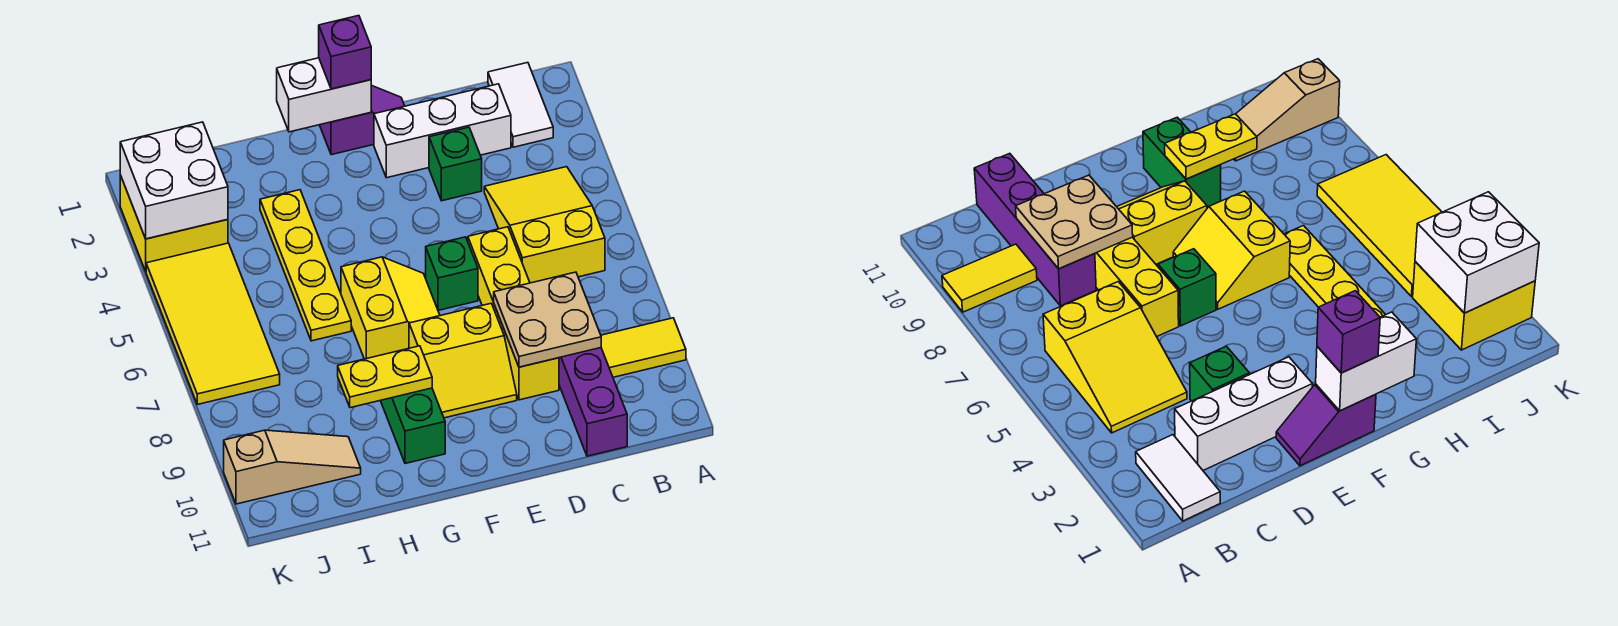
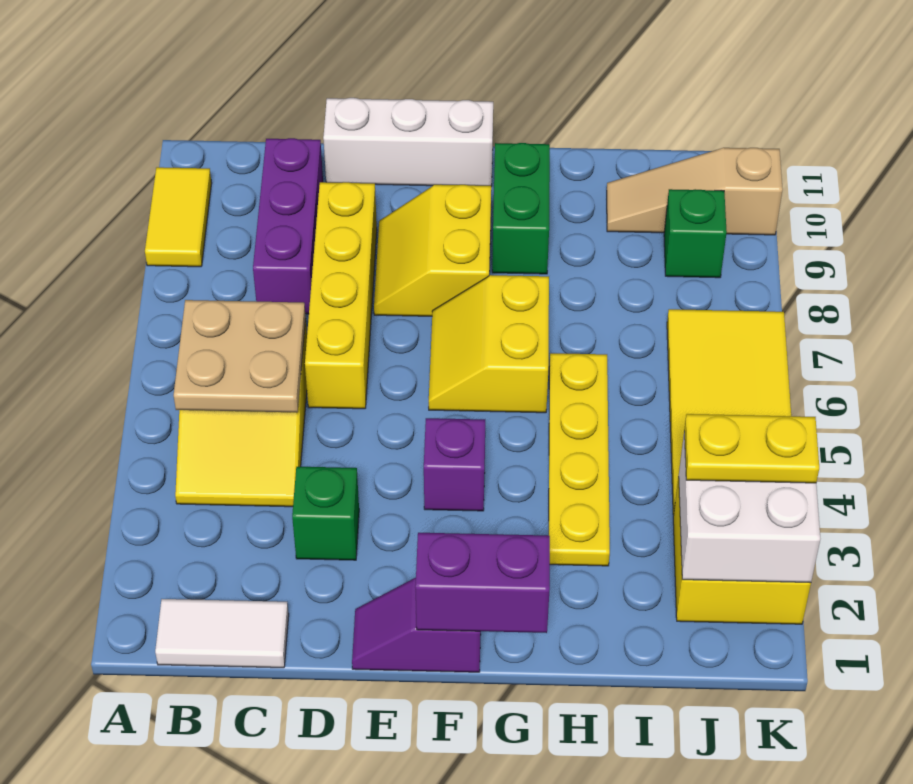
yellow tile A9:B9 level 1 -> yellow tile A9:A10 level 1
white tile B1:B2 level 1 -> white tile B1:C1 level 1
white brick C2:E2 level 1 -> white brick D11:F11 level 1
purple brick C8:C11 level 1 -> purple brick C8:C10 level 1
tan plate C8:D9 level 2 -> tan plate B5:C6 level 2
green brick E6 level 1 -> green brick J9 level 1
yellow slope E8:F9 level 1 top 8 -> yellow slope E8:F9 level 1 top F
white brick F1:G1 level 2 -> purple brick F1:G1 level 2
purple brick F1 level 3 -> purple brick F4 level 1
yellow plate G9:H9 level 2 -> yellow plate J3:K3 level 3

